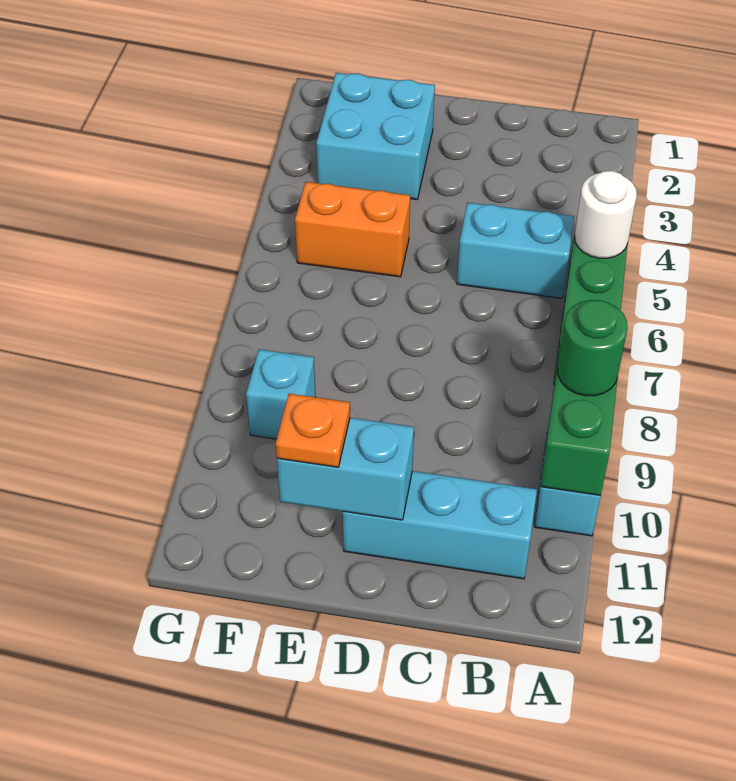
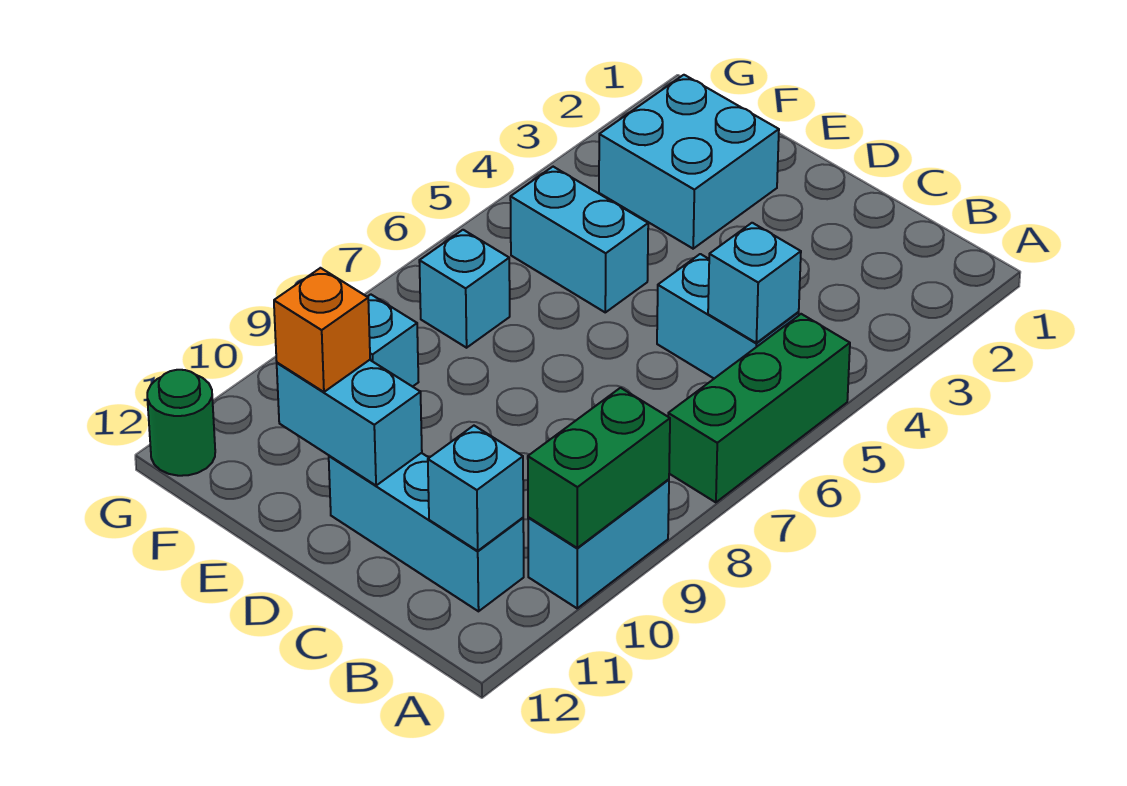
white round brick A5 level 2 -> none
green round brick A9 level 3 -> green round brick G12 level 1
none -> cyan brick B5 level 2
none -> cyan brick B11 level 2
orange brick E5:F5 level 1 -> cyan brick E5:F5 level 1
orange plate E11 level 3 -> orange brick E11 level 3
none -> cyan brick F7 level 1

